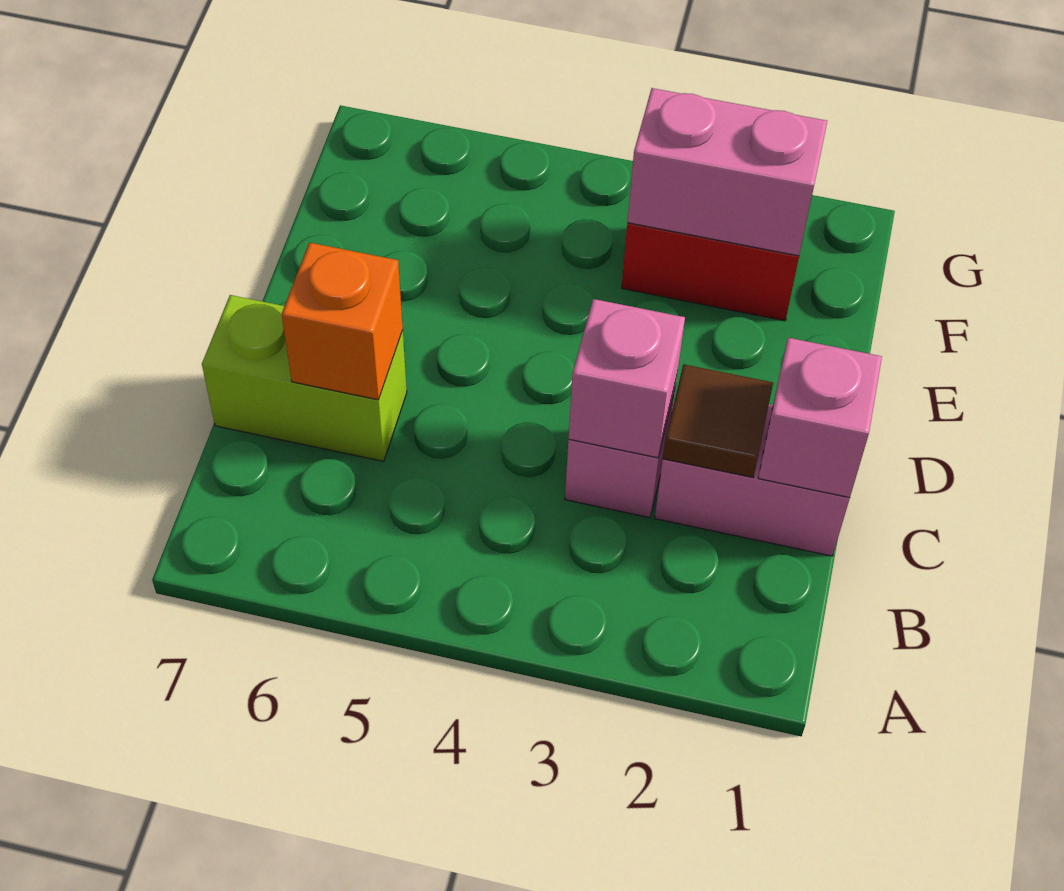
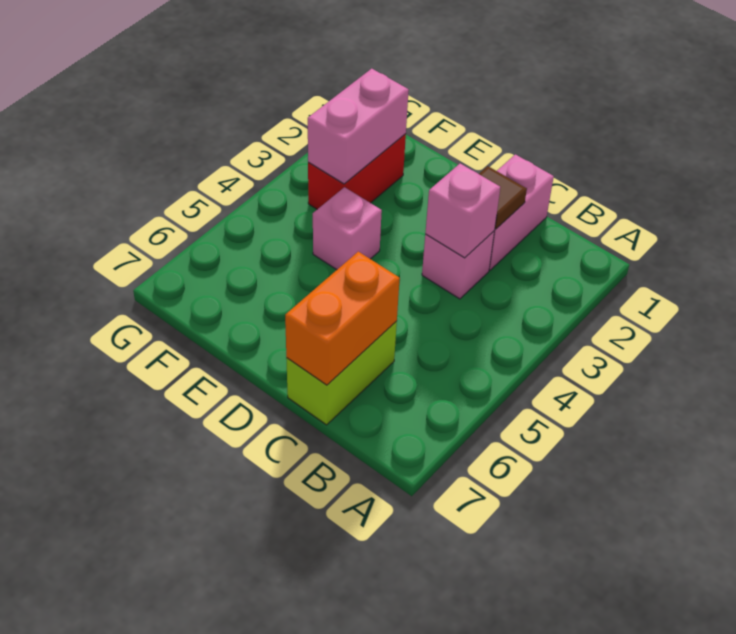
pink brick C1 level 2 -> pink brick E4 level 1
orange brick C6 level 2 -> orange brick C6:C7 level 2

